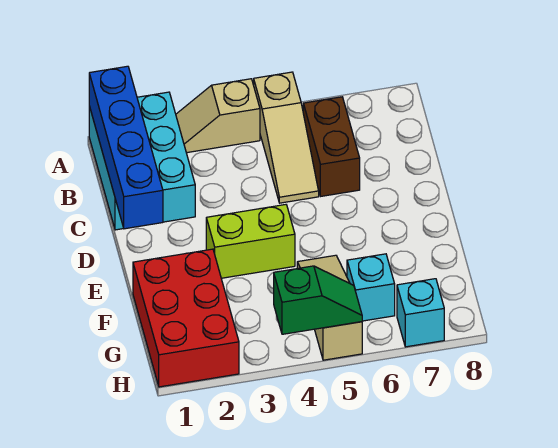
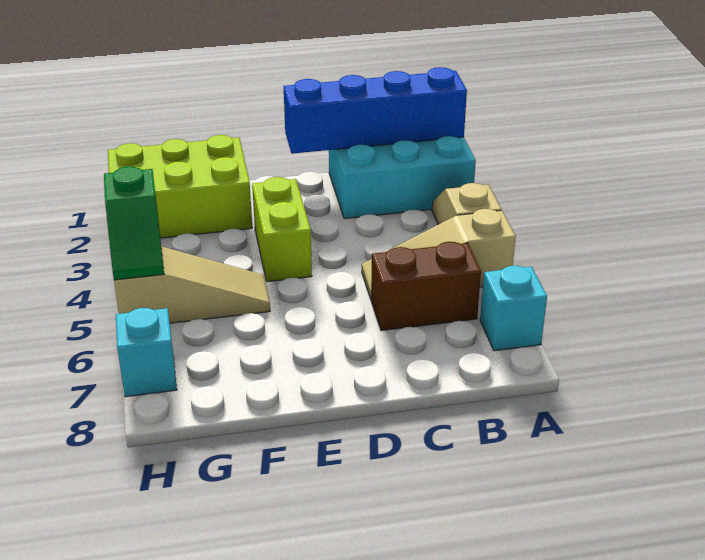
red brick F1:H2 level 1 -> lime brick F1:H2 level 1
cyan brick G6 level 1 -> cyan brick A7 level 1

